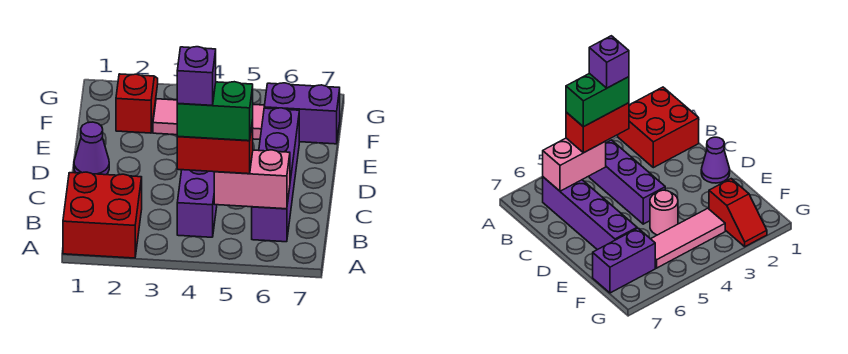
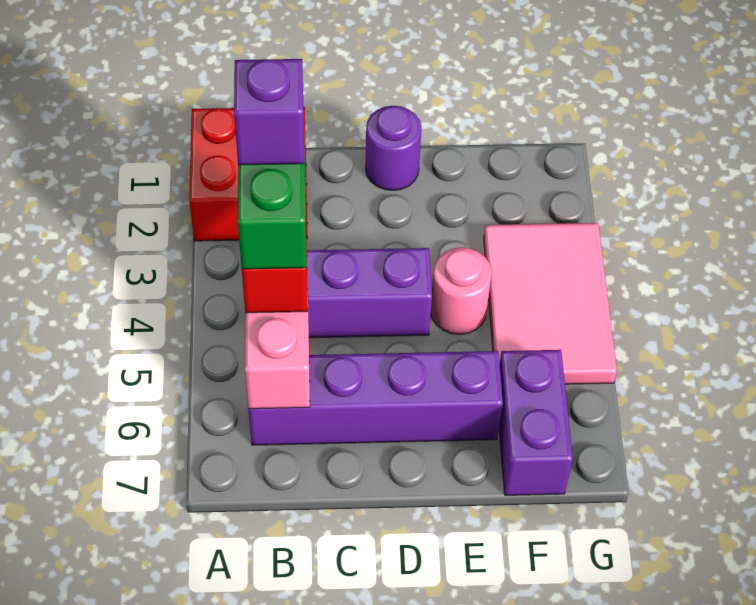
purple cone D1 level 1 -> purple round brick D1 level 1
red slope F2:G2 level 1 top F -> none
pink tile F3:F5 level 1 -> pink tile F3:G5 level 1

